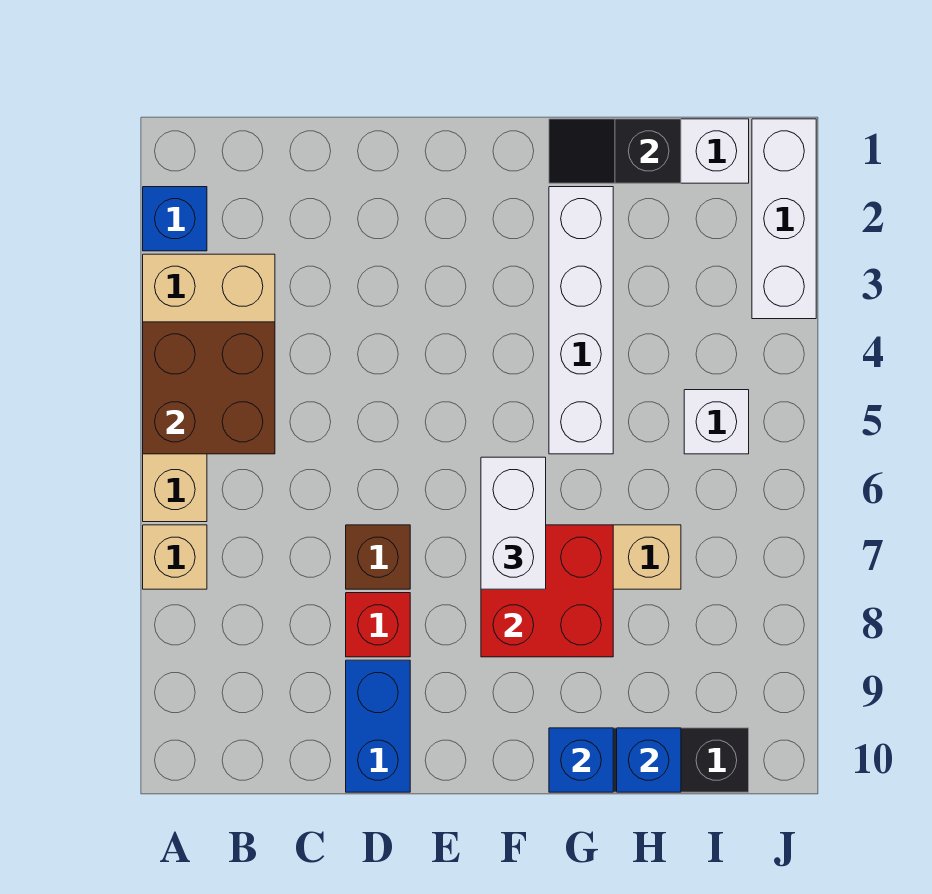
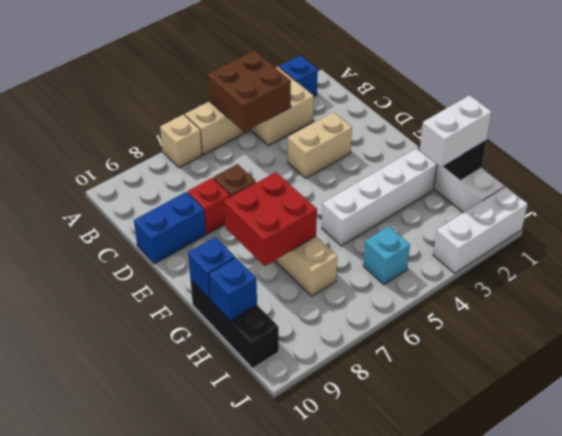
none -> tan brick D3:D4 level 1
white brick F6:F7 level 3 -> white brick H1:H2 level 3
white brick I5 level 1 -> cyan brick I5 level 1

